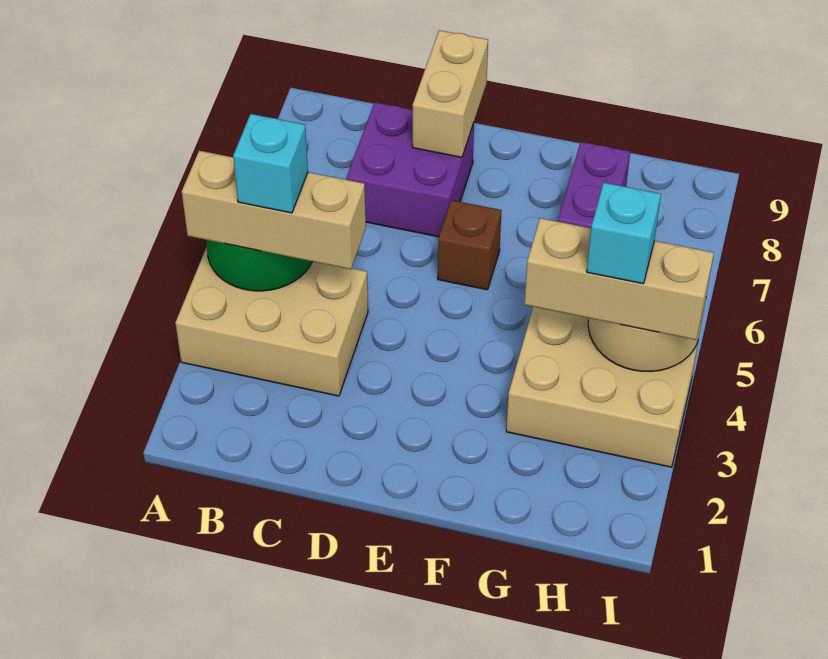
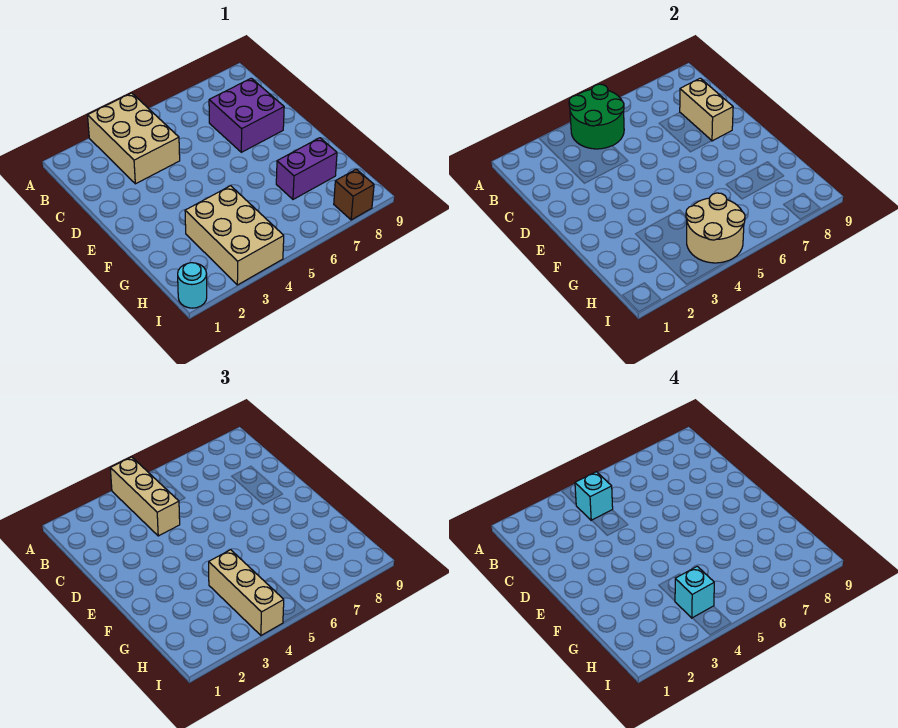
tan brick D8:D9 level 2 -> tan brick C8:D8 level 2
brown brick E6 level 1 -> brown brick I8 level 1
none -> cyan round brick I1 level 1

